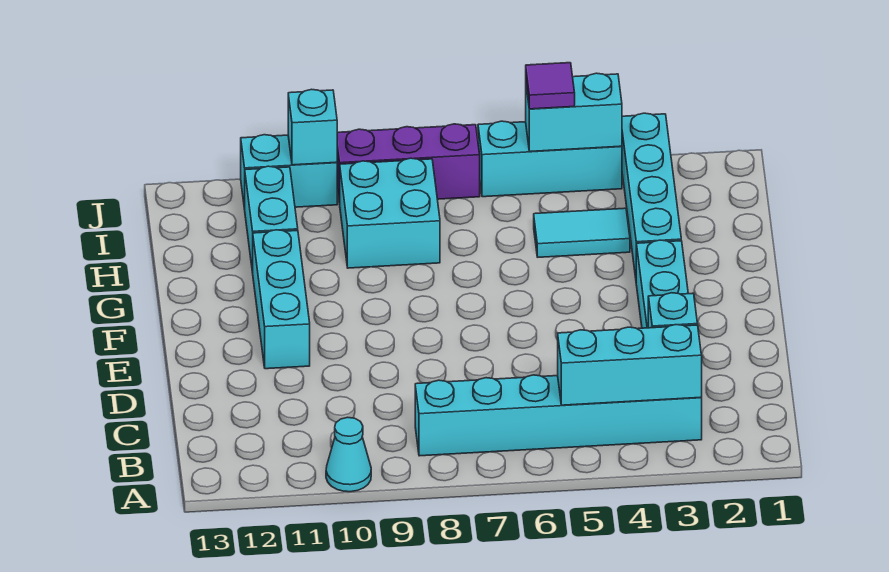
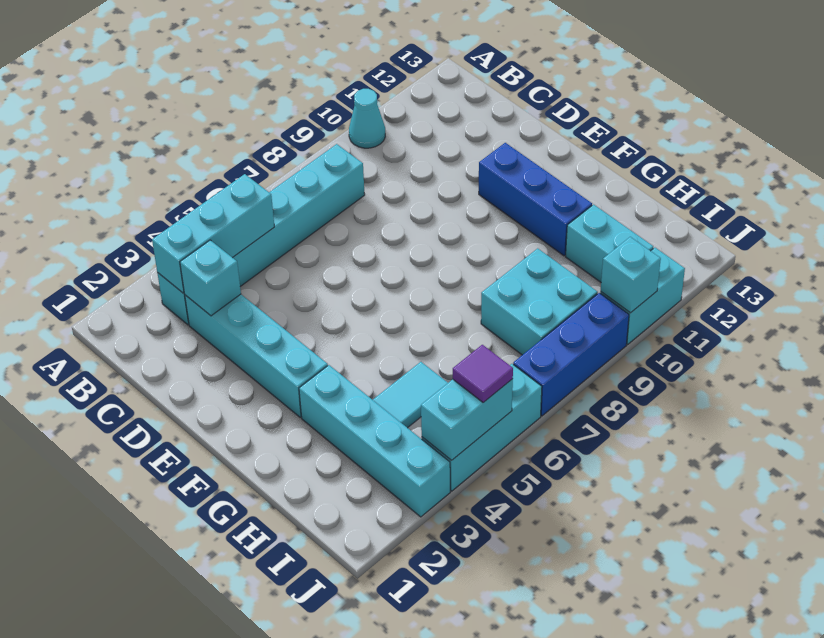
cyan brick E11:G11 level 1 -> blue brick E11:G11 level 1
purple brick J7:J9 level 1 -> blue brick J7:J9 level 1

